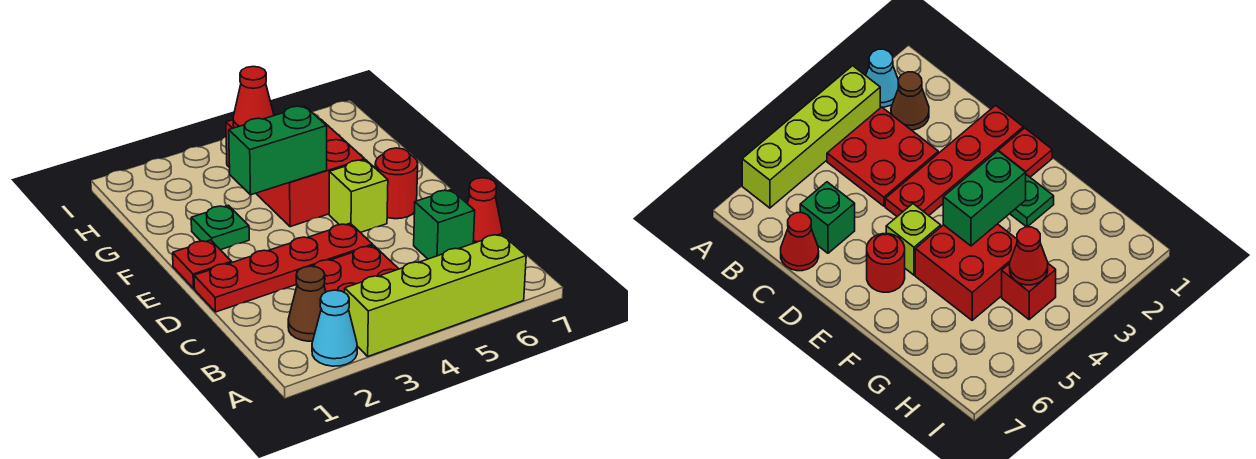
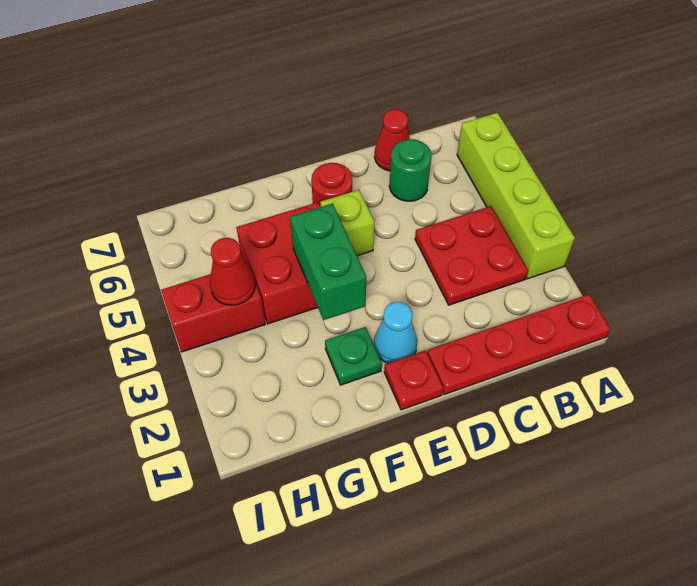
cyan cone A2 level 1 -> cyan cone E2 level 1
brown cone B2 level 1 -> none
green brick C6 level 1 -> green round brick C6 level 1
red plate D1:D4 level 1 -> red plate A1:D1 level 1
red brick H4 level 1 -> red brick H4:I4 level 1

